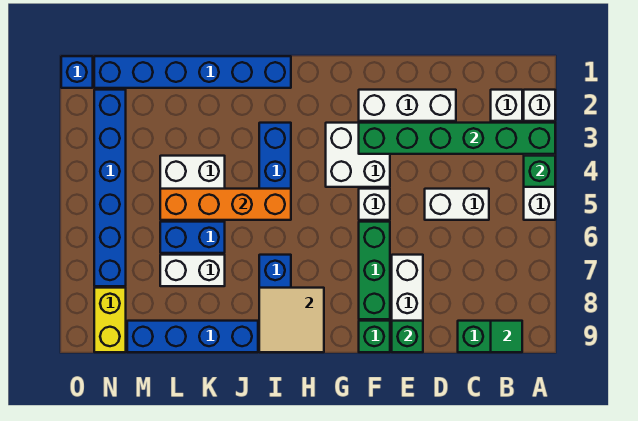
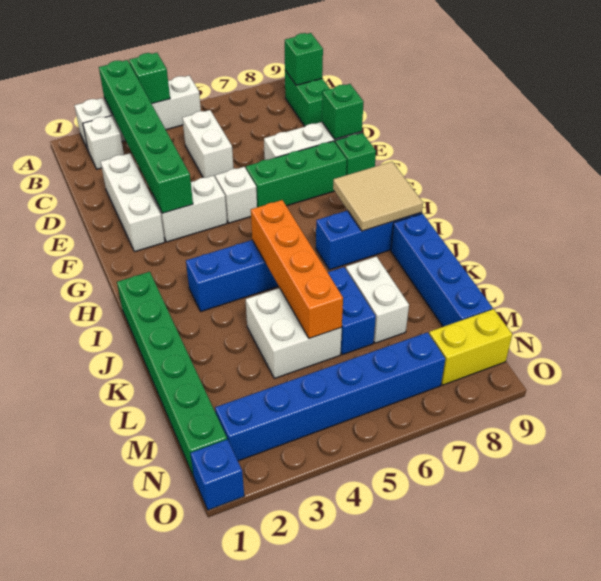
green tile B9 level 2 -> green brick B9 level 2
white brick F3:G4 level 1 -> white brick F3:F4 level 1
blue brick I1:N1 level 1 -> green brick I1:N1 level 1

